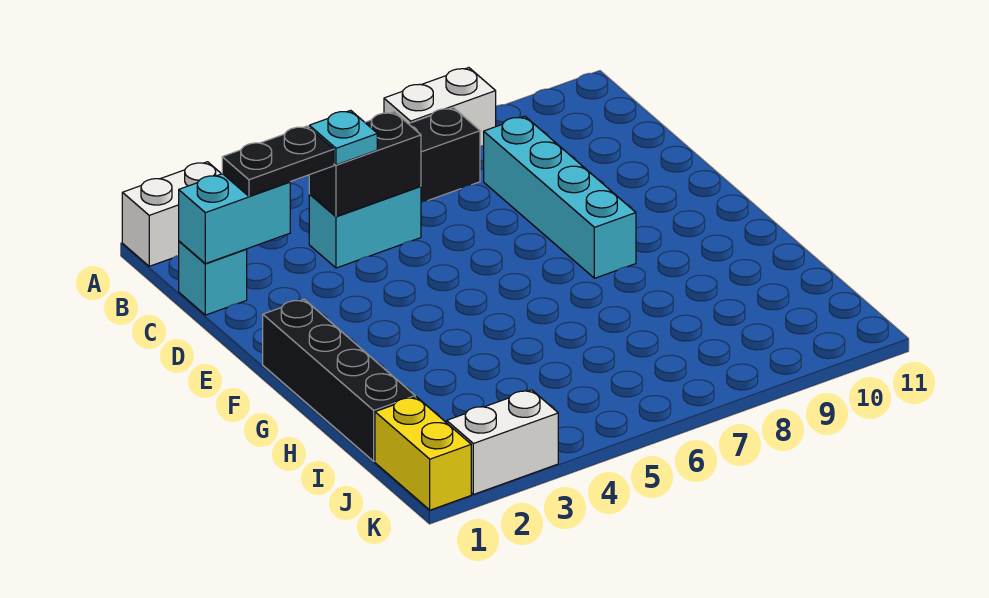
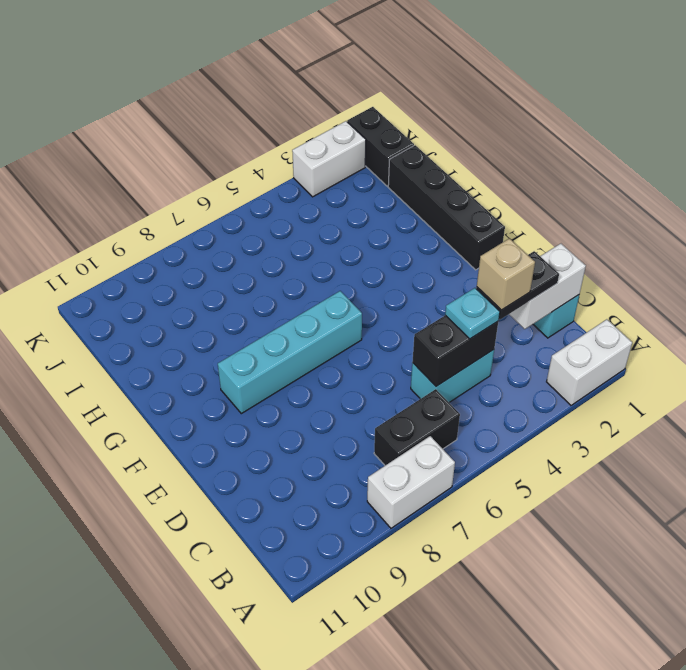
cyan brick C1:C2 level 2 -> white brick C1:C2 level 2
none -> tan brick C3 level 4
cyan brick C8:F8 level 1 -> cyan brick F6:F9 level 1
yellow brick J1:K1 level 1 -> black brick J1:K1 level 1

